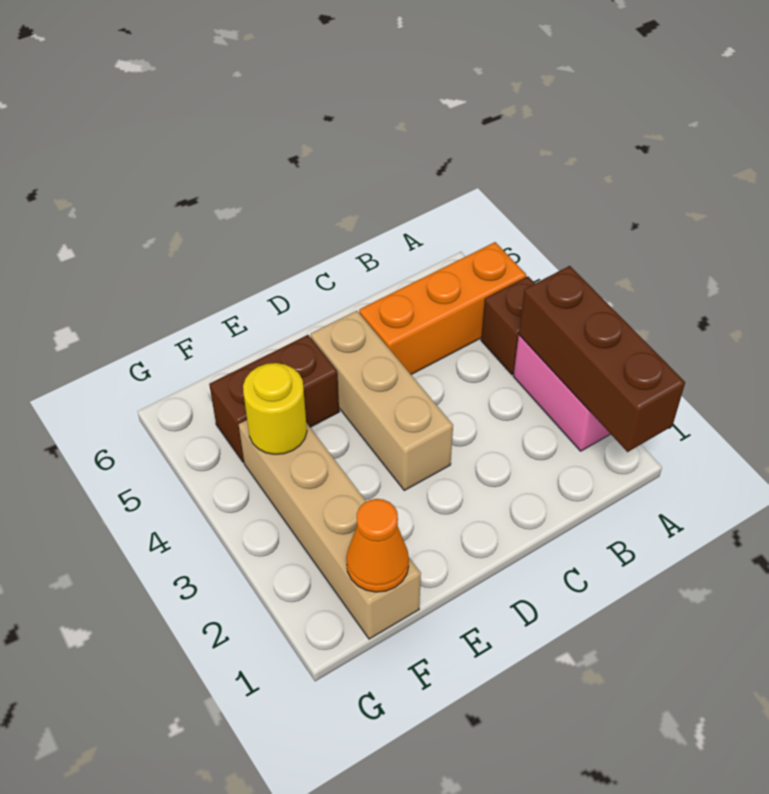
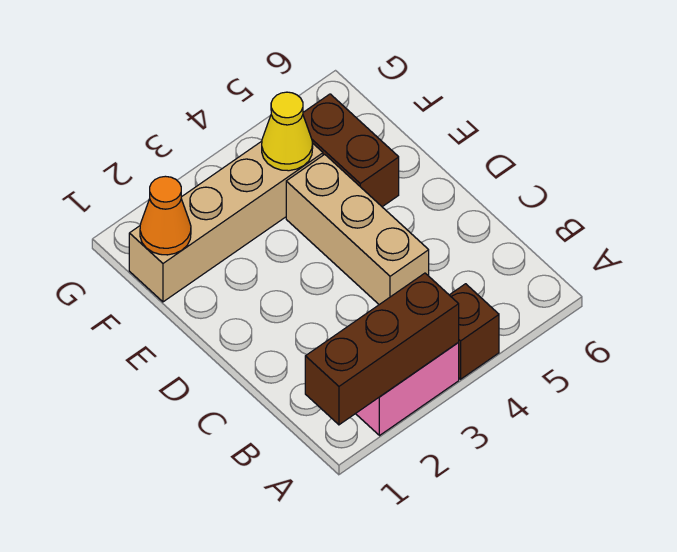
orange brick A5:C5 level 1 -> none
tan brick D3:D5 level 1 -> tan brick C4:E4 level 1
yellow round brick F4 level 2 -> yellow cone F4 level 2

